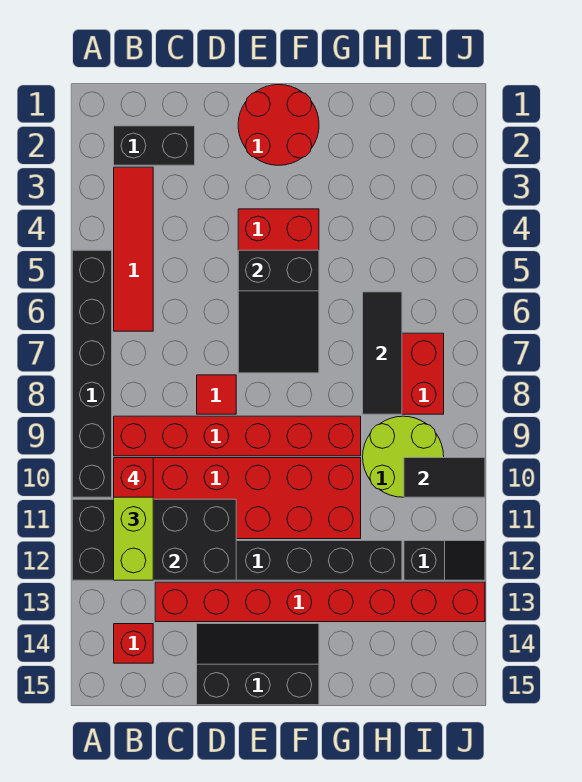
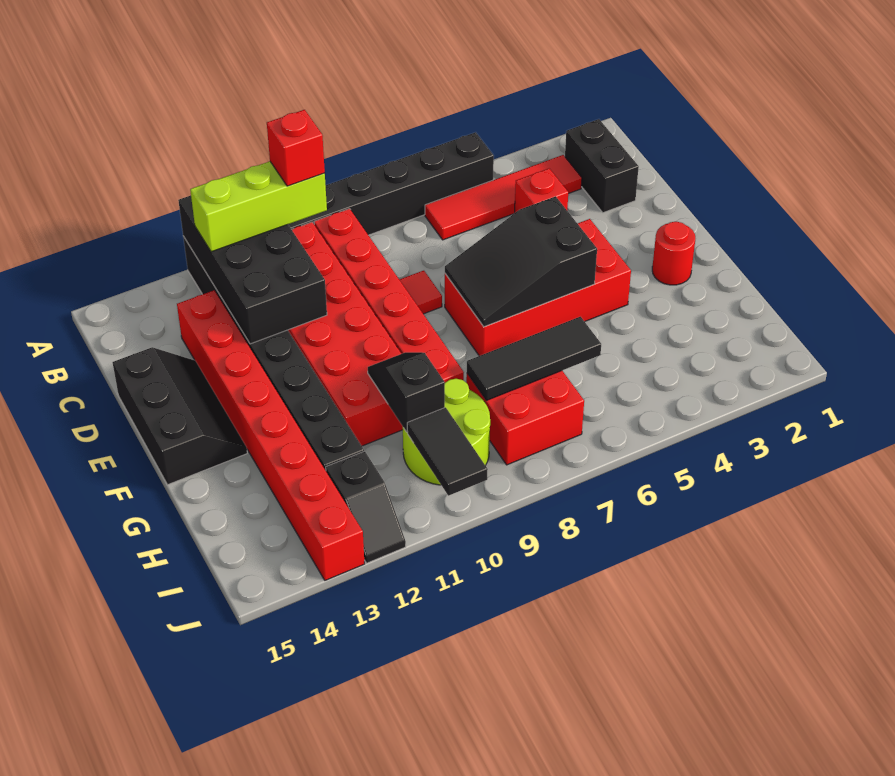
red brick B14 level 1 -> red brick C4 level 1
red round brick E1:F2 level 1 -> red round brick F2 level 1
none -> black slope G10:H10 level 2 top H

